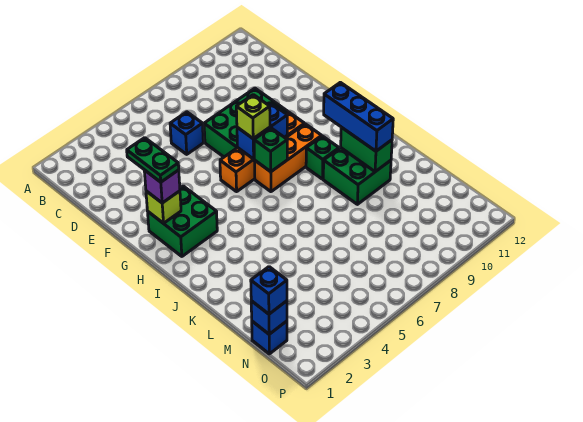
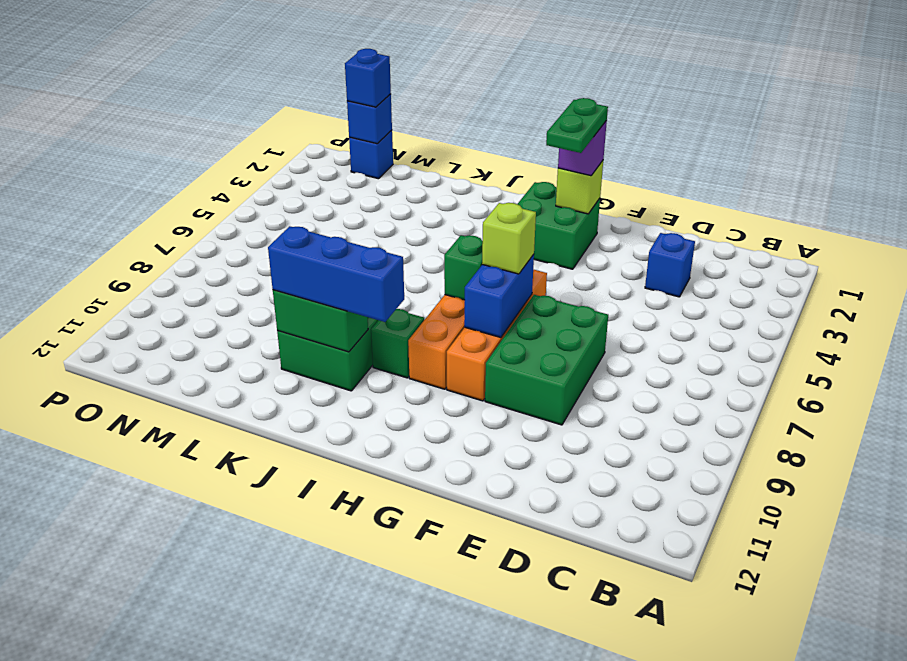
blue brick D6 level 1 -> blue brick D3 level 1
green plate F2:G2 level 4 -> green plate G2:G3 level 4

